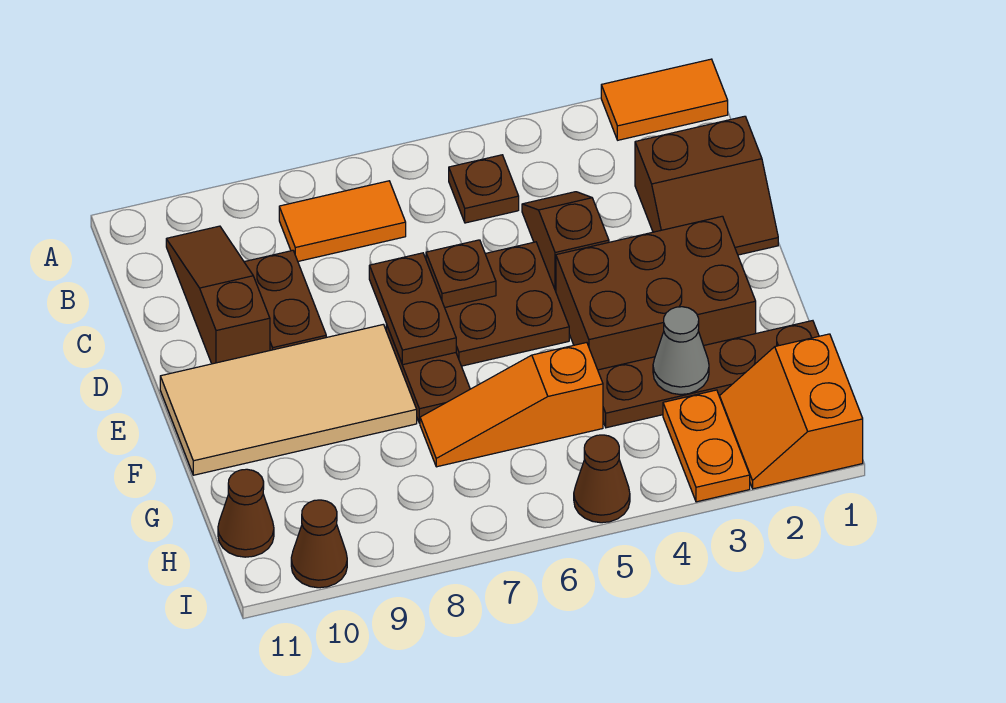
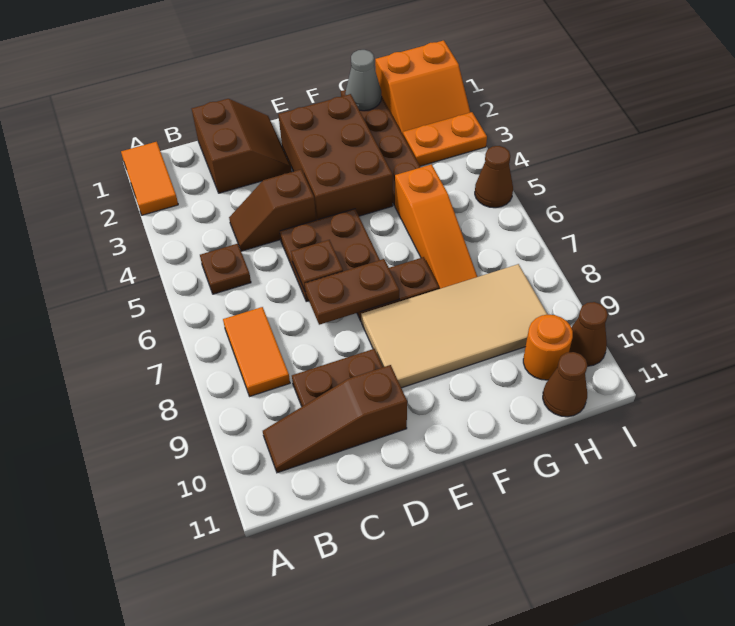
tan tile E8:F11 level 1 -> tan tile E8:H9 level 1
grey cone G3 level 2 -> grey cone G1 level 2
none -> orange round brick H10 level 1

